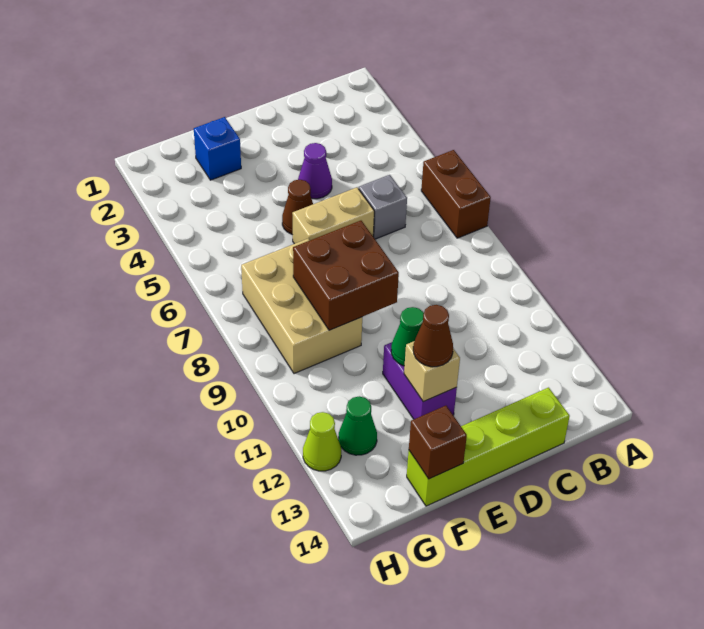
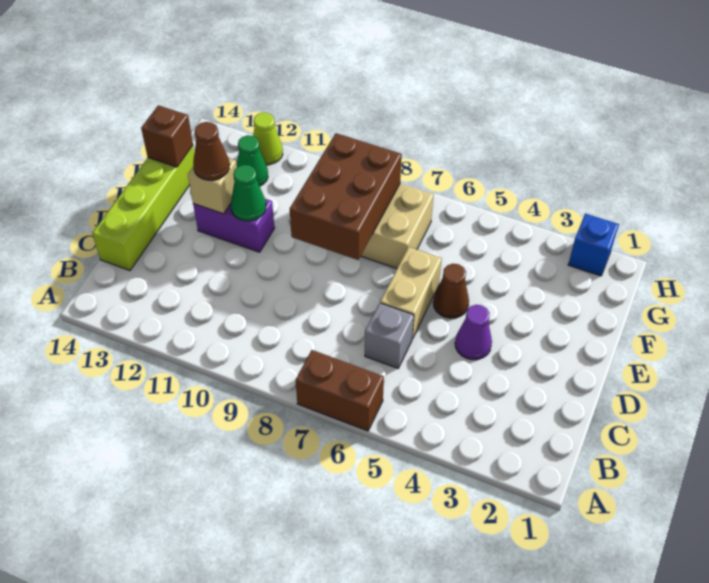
brown brick E8:F9 level 2 -> brown brick E8:G9 level 2
blue brick F2 level 1 -> blue brick H2 level 1

